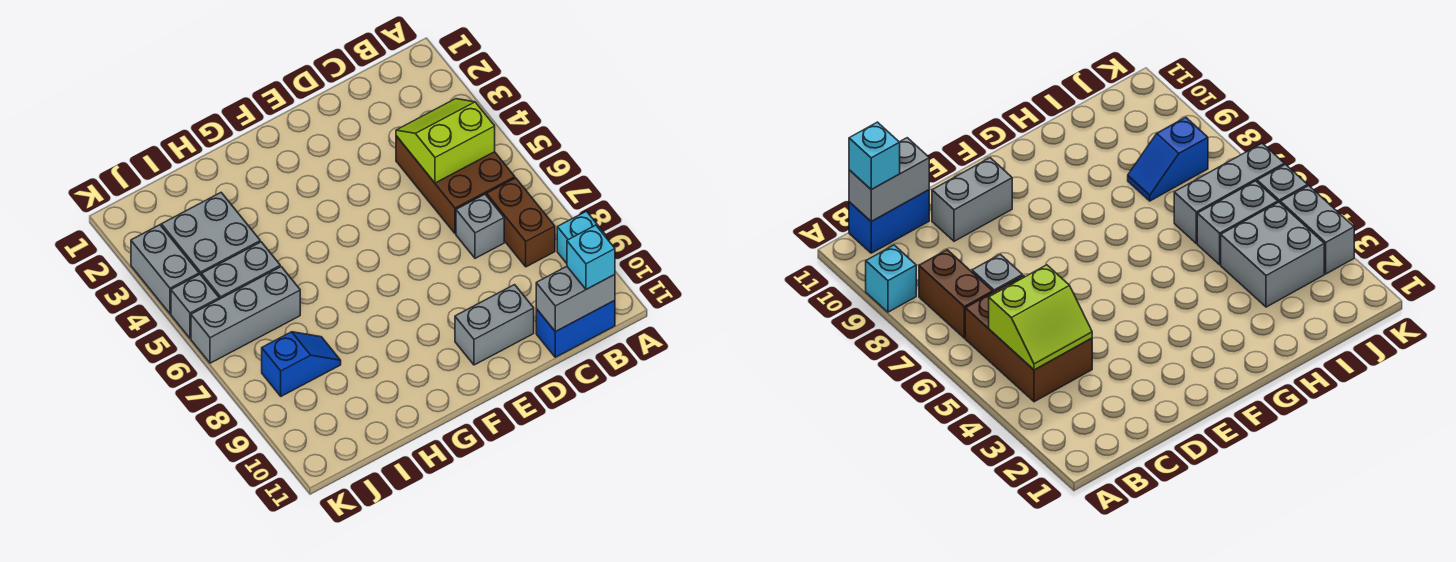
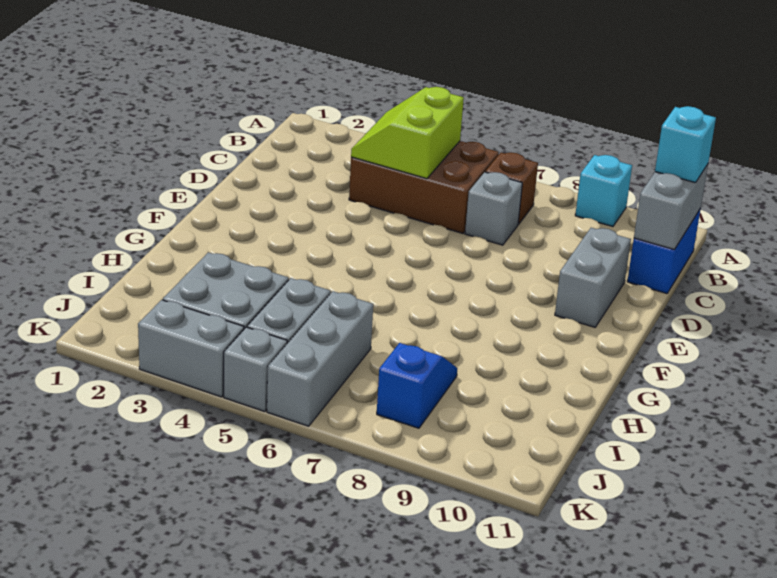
brown brick B7:B8 level 1 -> brown brick B7 level 1

